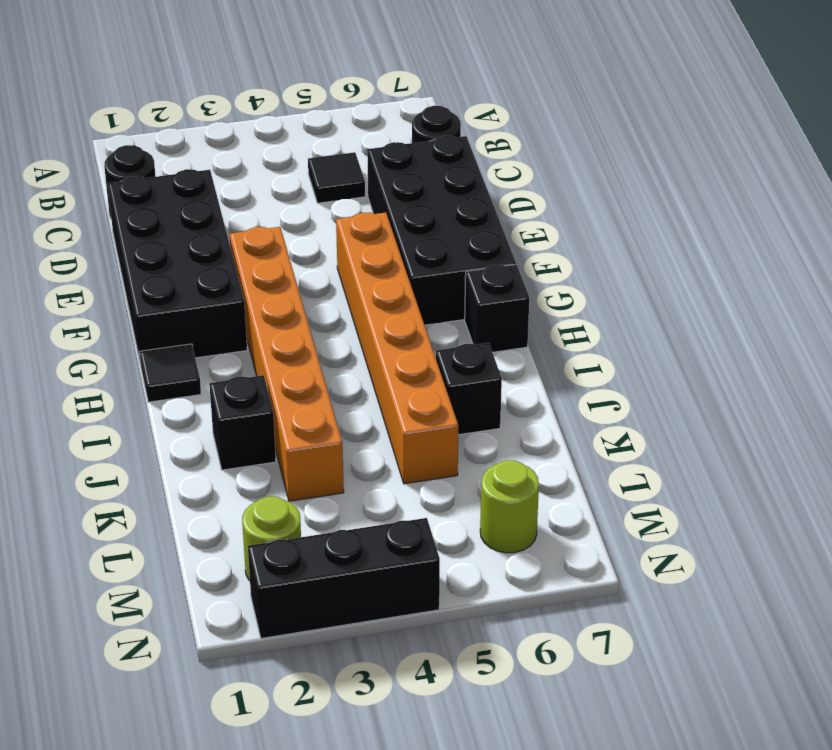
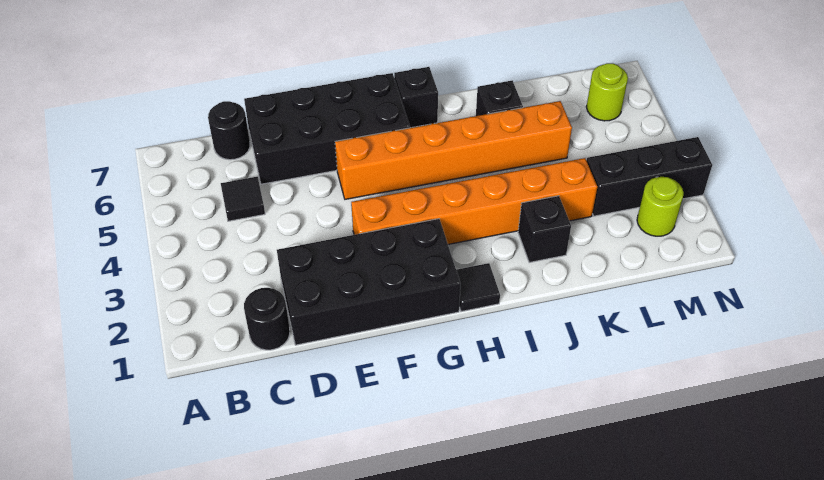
black brick N2:N4 level 1 -> black brick L3:N3 level 1

